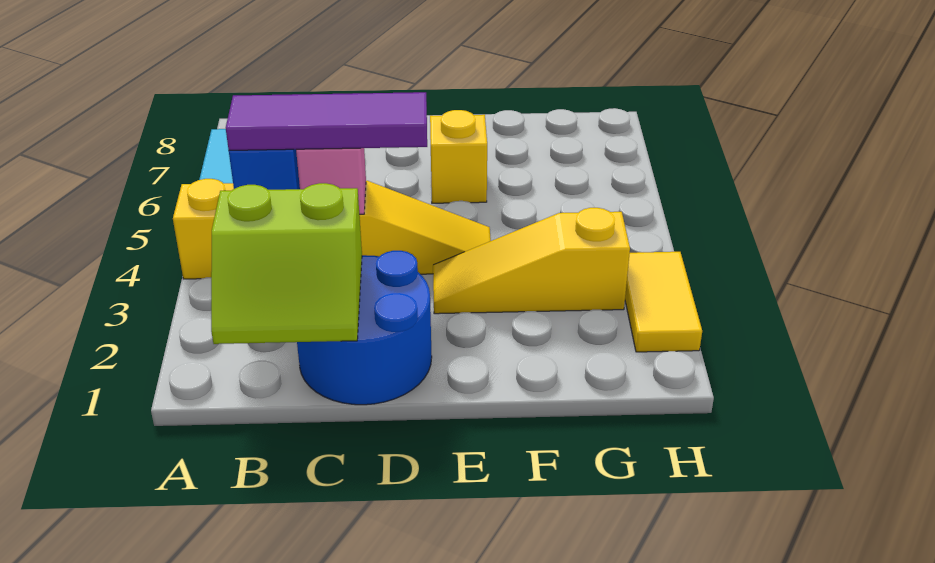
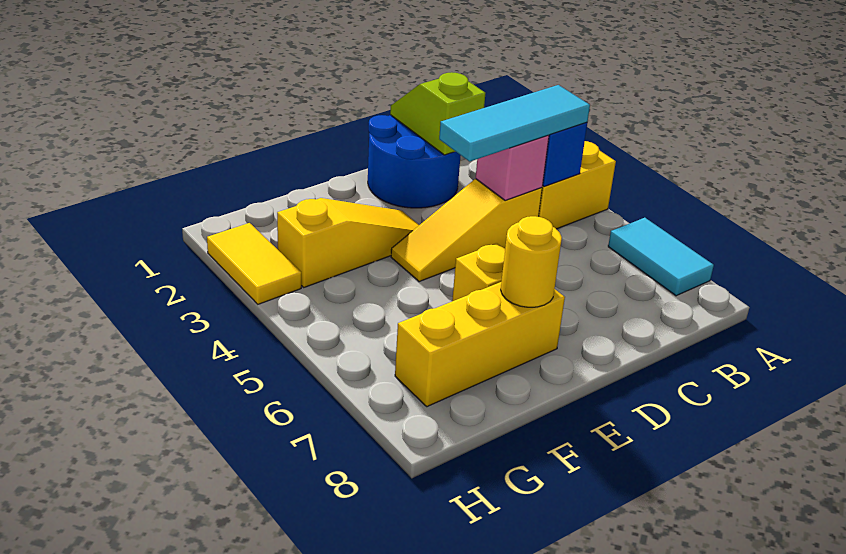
lime slope B1:C2 level 2 top 2 -> lime slope C1:C2 level 2 top 2
purple tile B4:D4 level 3 -> cyan tile B4:D4 level 3
none -> yellow brick E7:G7 level 1
none -> yellow round brick E7 level 2

